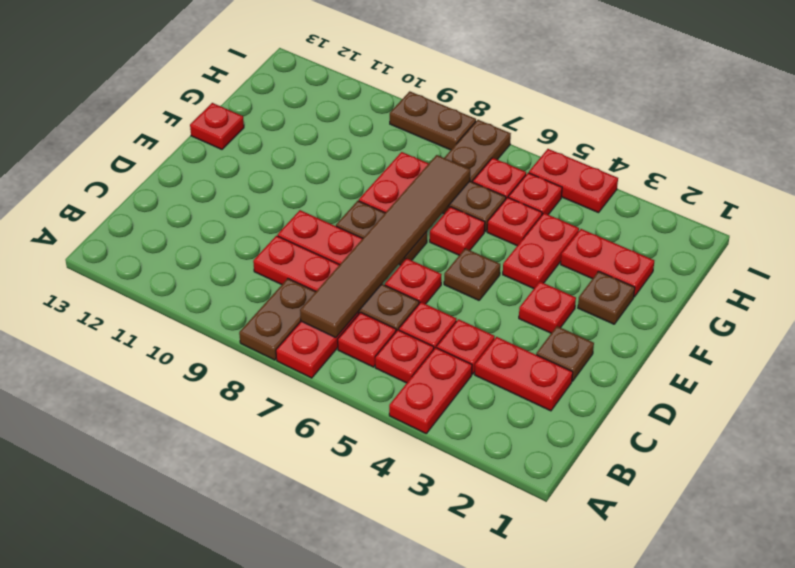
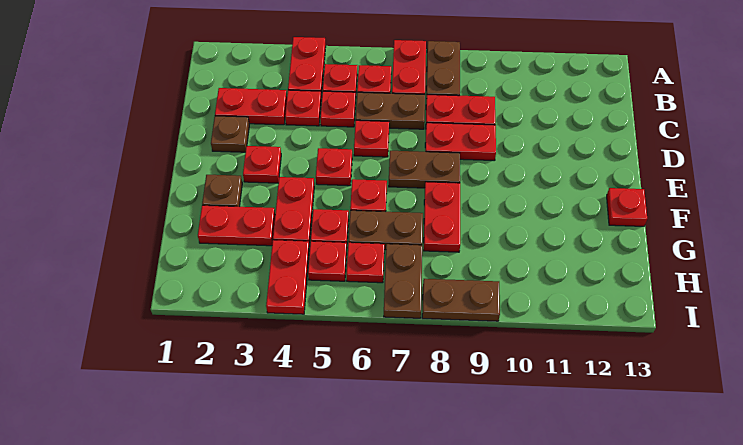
brown tile B7:G7 level 2 -> none
brown plate E5 level 1 -> red plate E5 level 1
red plate I4:I5 level 1 -> red plate H4:I4 level 1

